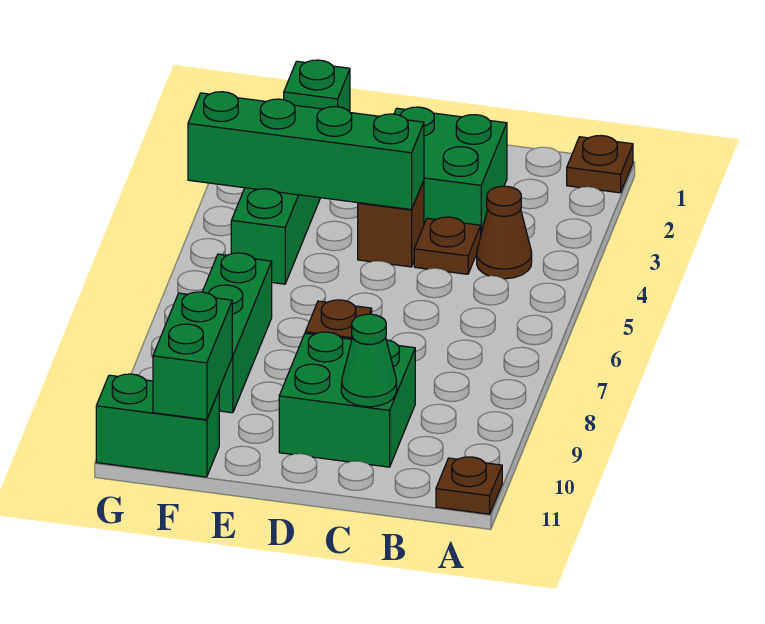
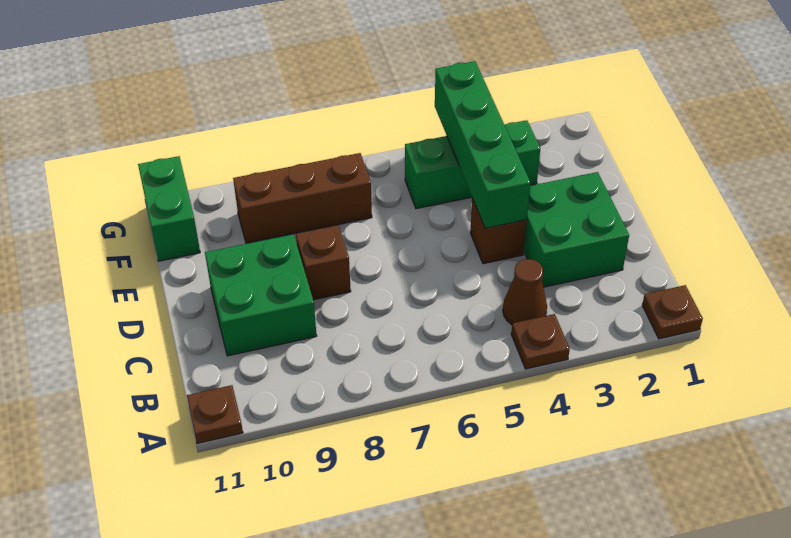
brown plate C4 level 1 -> brown plate A4 level 1
green cone C10 level 2 -> none
green brick F1 level 1 -> none
green brick F7:F9 level 1 -> brown brick F7:F9 level 1
green brick F10:F11 level 2 -> none

